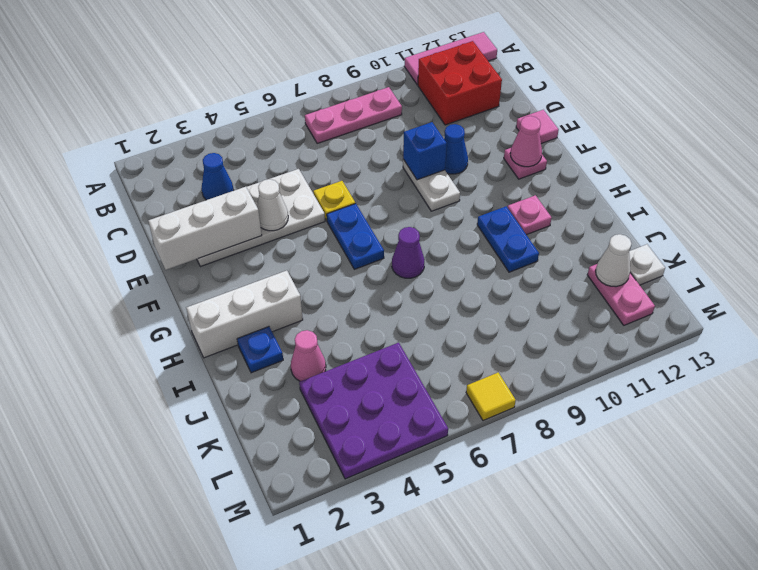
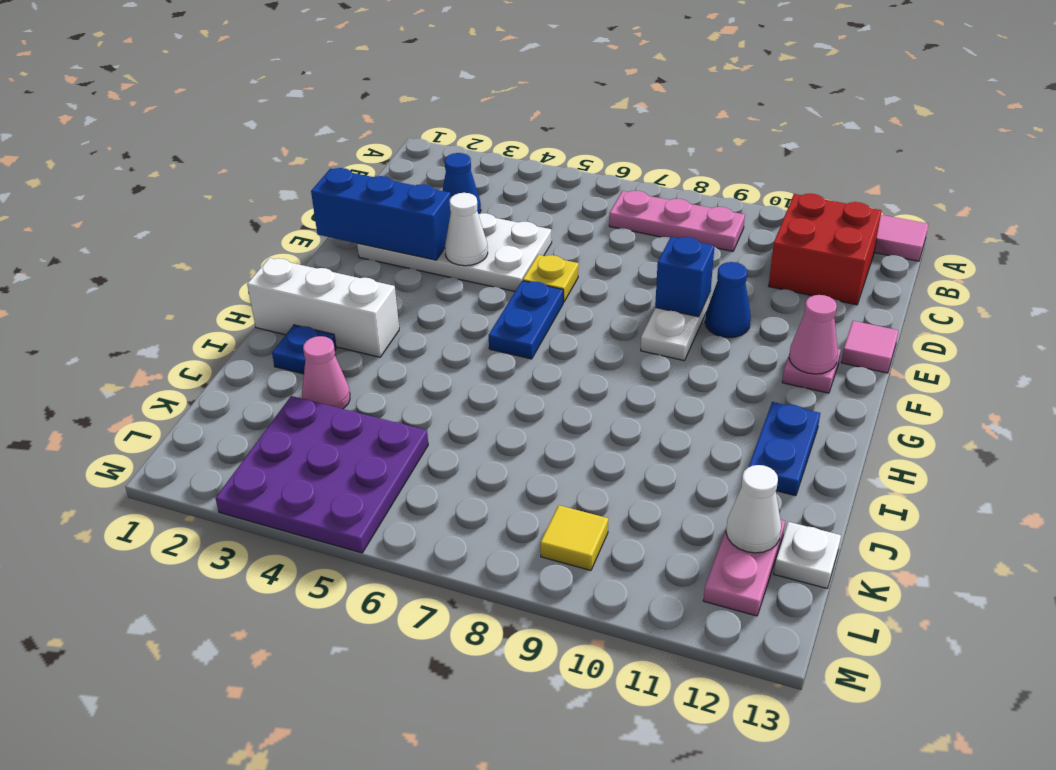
white brick E1:E3 level 2 -> blue brick E1:E3 level 2
purple cone H7 level 1 -> none
blue plate H10:I10 level 1 -> blue plate H12:I12 level 1
pink plate H11 level 1 -> none
yellow tile M7 level 1 -> yellow tile L9 level 1

